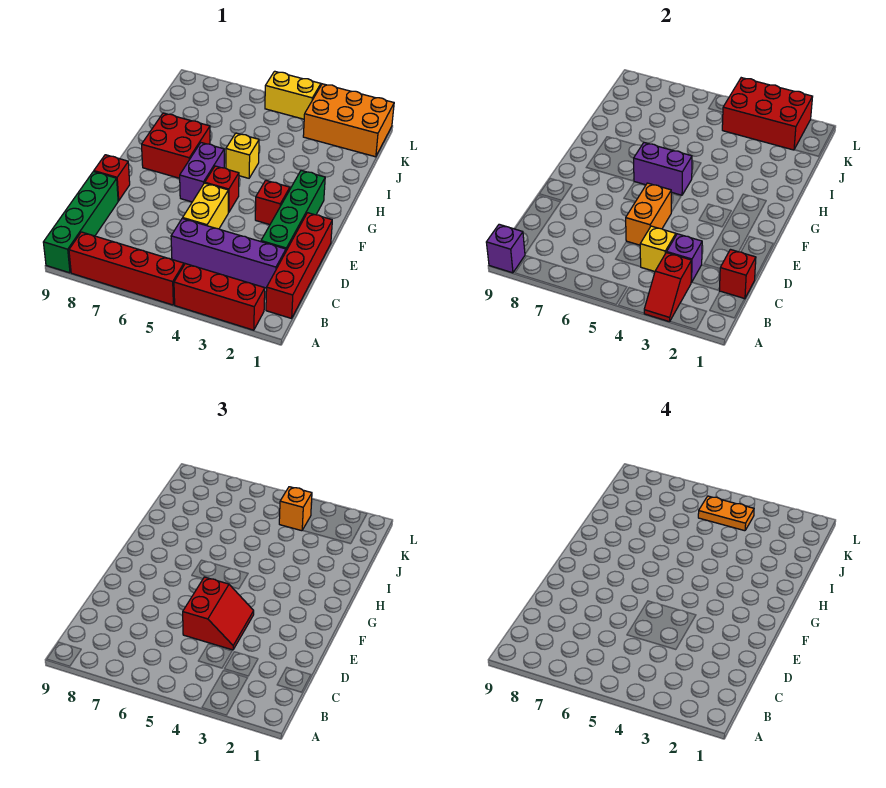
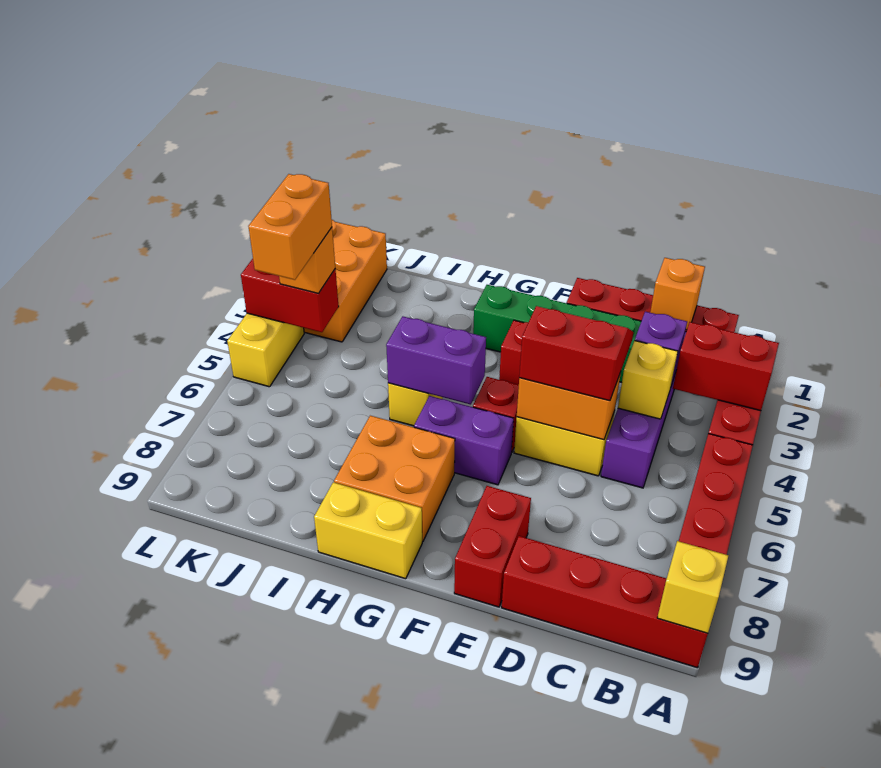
red slope A3:B3 level 2 top B -> red brick A3:B3 level 2
green brick A9:D9 level 1 -> red brick A9:D9 level 1
purple brick A9 level 2 -> yellow brick A9 level 2
red brick C1 level 2 -> orange brick C1 level 2
red brick E9 level 1 -> red brick E8:E9 level 1
purple brick G5:G6 level 2 -> purple brick G5:H5 level 2
red brick G7:H8 level 1 -> orange brick G7:H8 level 1
none -> yellow brick G9:H9 level 1
red brick K2:L4 level 2 -> red brick K4:L4 level 2
orange plate K4:K5 level 4 -> orange brick K4:K5 level 4

